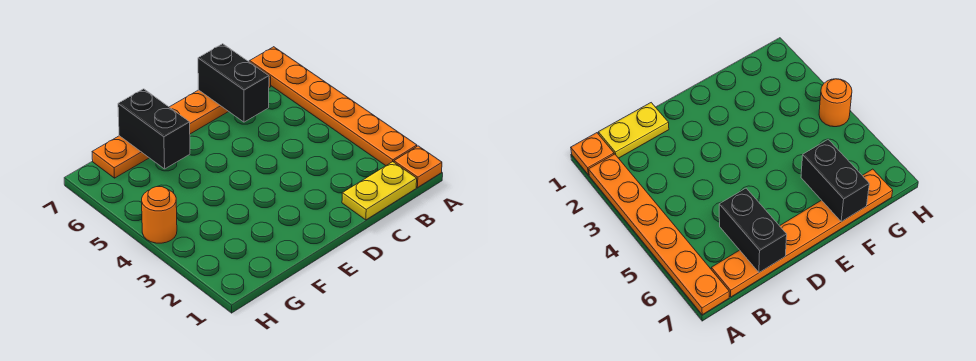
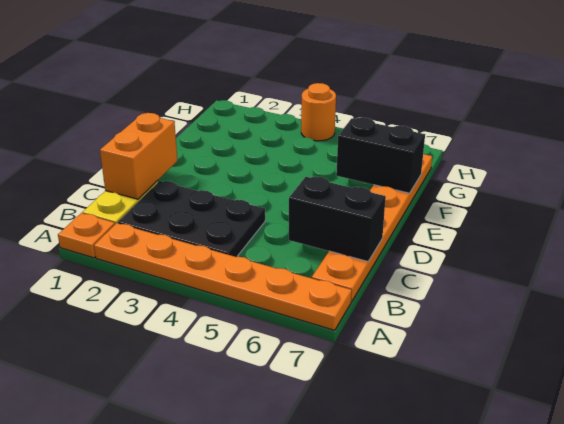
none -> black plate B2:C4 level 1
none -> orange brick C1:D1 level 2

